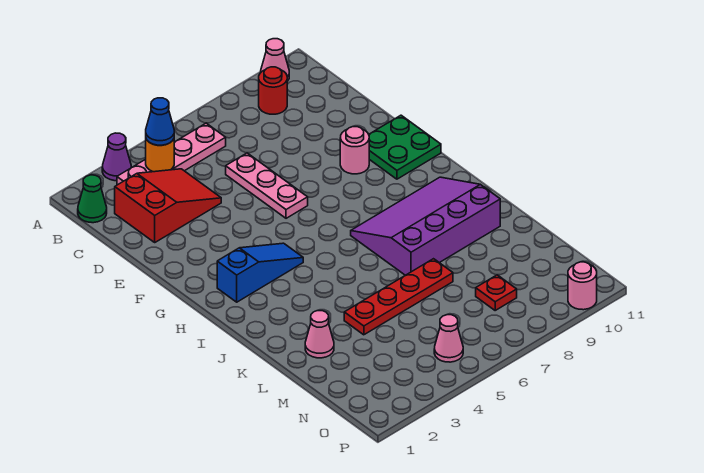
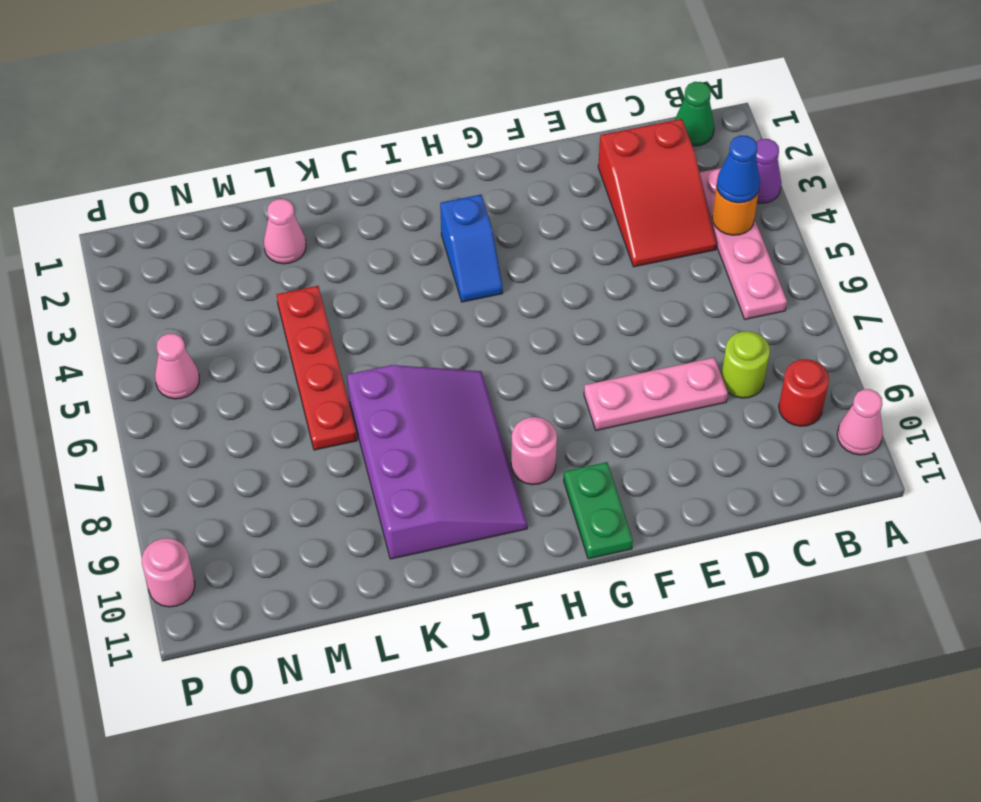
none -> lime round brick C8 level 1
pink plate D6:F6 level 1 -> pink plate D8:F8 level 1
pink round brick F9 level 1 -> pink round brick H9 level 1
green plate F10:G11 level 1 -> green plate G10:G11 level 1
blue slope H2:H4 level 1 top 2 -> blue slope H3:H4 level 1 top 3
red plate N8 level 1 -> none

